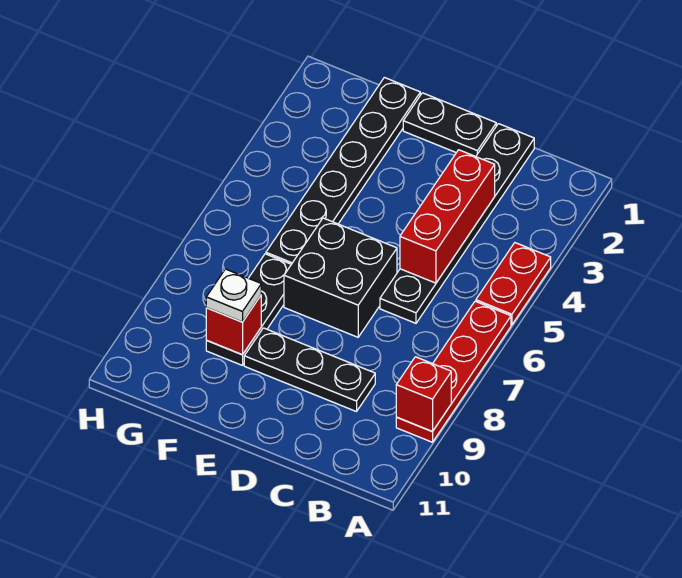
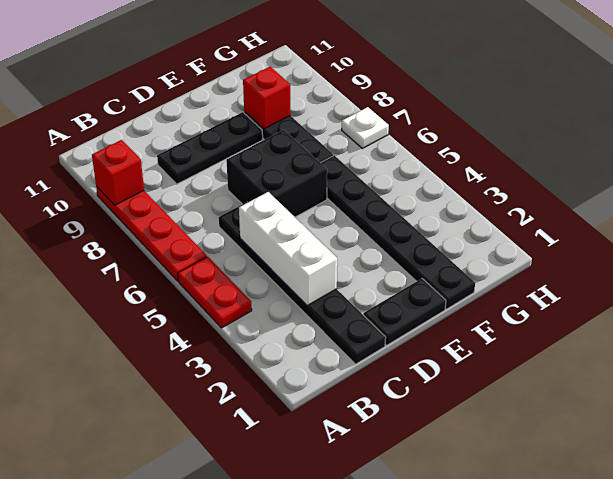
red brick C3:C5 level 2 -> white brick C3:C5 level 2
white plate F9 level 3 -> white plate H7 level 1

